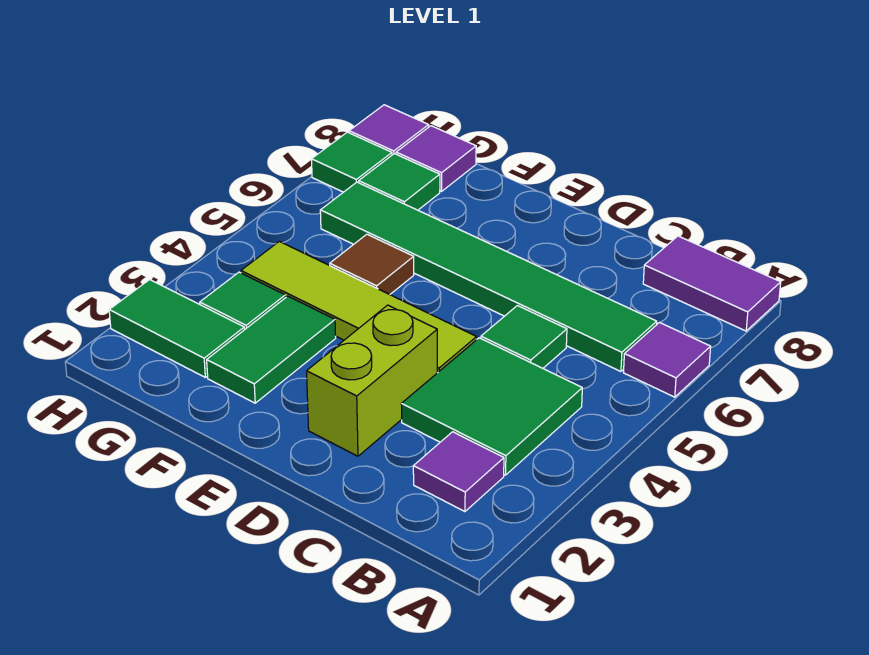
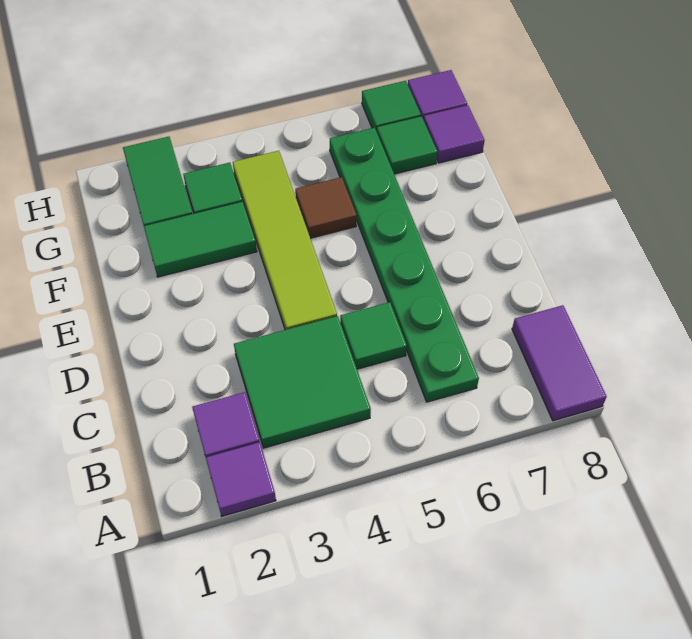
purple tile A6 level 1 -> purple tile A2 level 1
green tile B6:G6 level 1 -> green plate B6:G6 level 1
lime brick D2:D3 level 1 -> none

